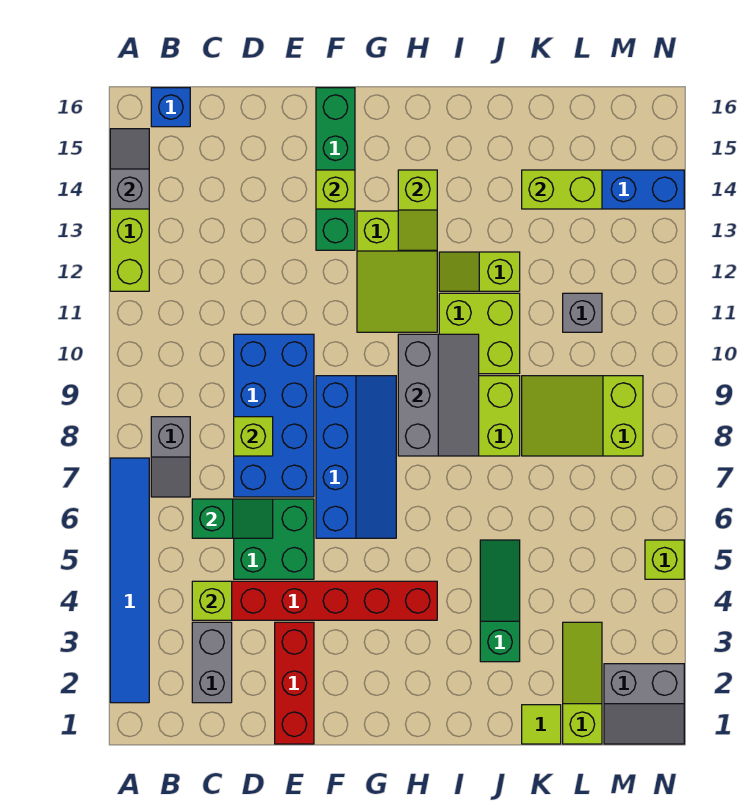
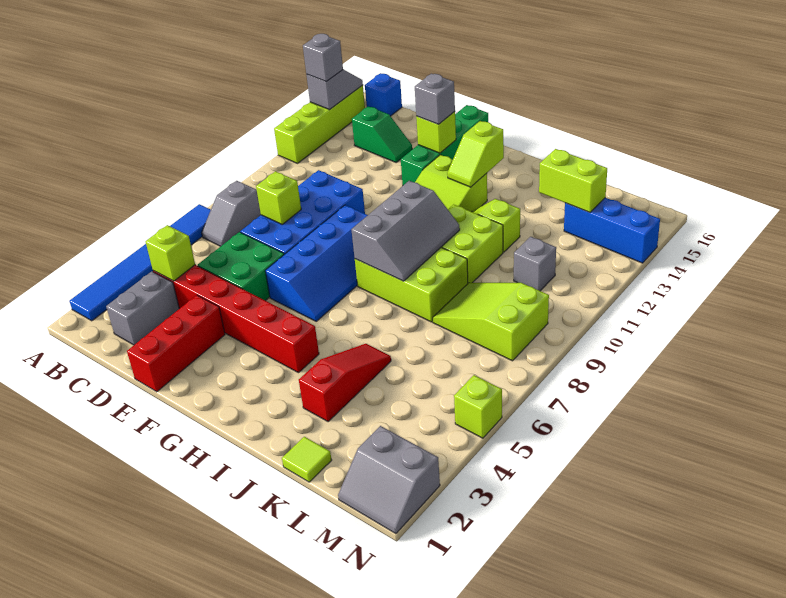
none -> grey brick A14 level 3
green slope C6:D6 level 2 top C -> green slope C14:D14 level 1 top C
none -> grey brick F14 level 3
green slope J3:J5 level 1 top 3 -> red slope J3:J5 level 1 top 3
lime slope L1:L3 level 1 top 1 -> none

